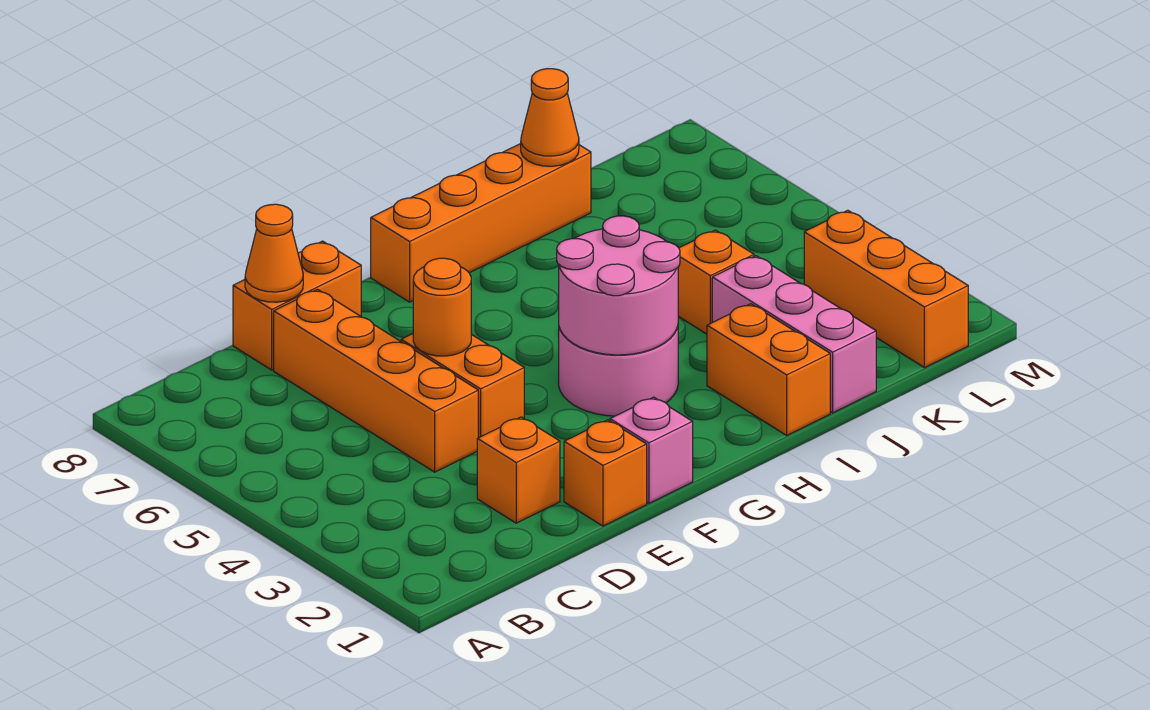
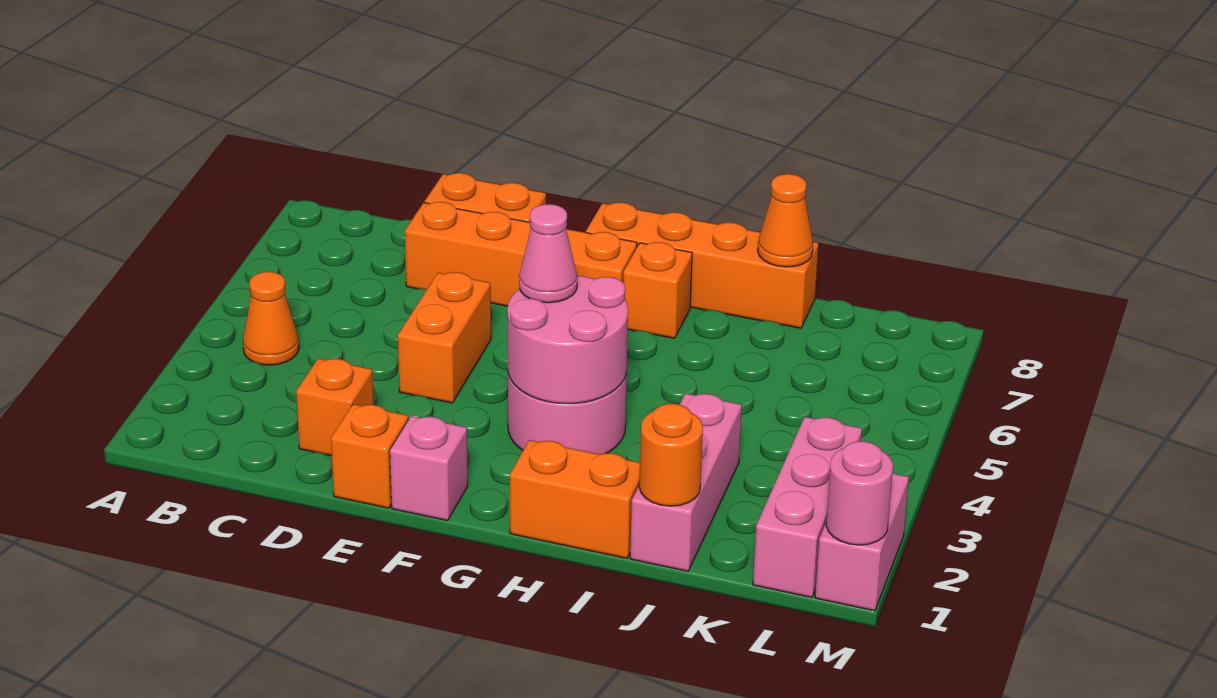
orange brick D4:D7 level 1 -> orange brick D7:G7 level 1
orange cone D8 level 2 -> orange cone B4 level 1
orange round brick E5 level 2 -> orange round brick J1 level 2
none -> pink cone G4 level 3
orange brick I1:I2 level 1 -> orange brick H1:I1 level 1
orange brick J4 level 1 -> orange brick H7 level 1
orange brick L1:L3 level 1 -> pink brick L1:L3 level 1
none -> pink brick M1:M2 level 1
none -> pink round brick M1 level 2

